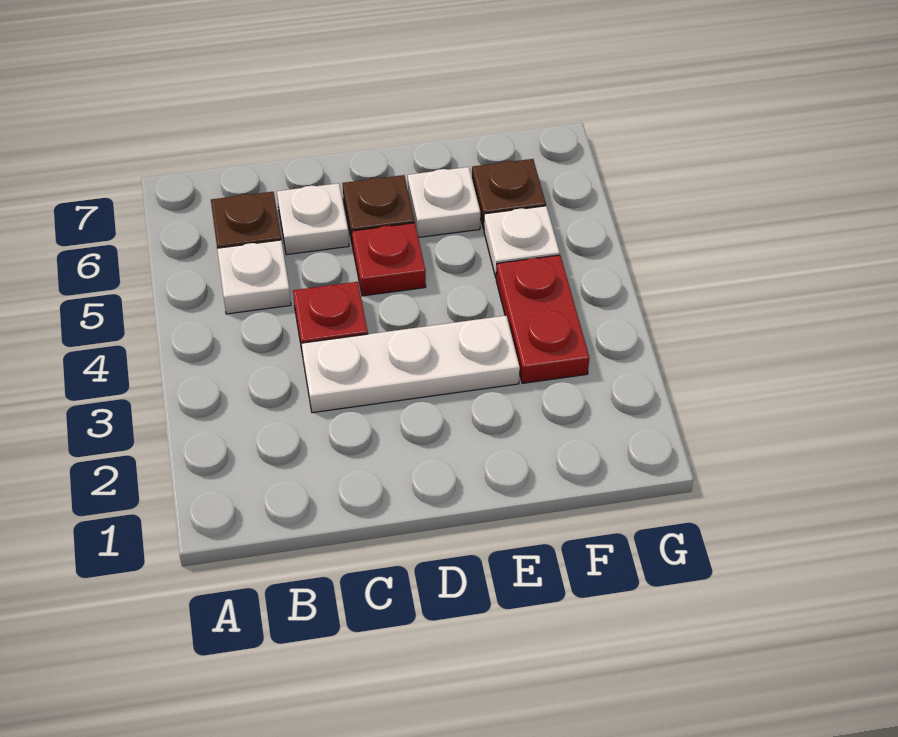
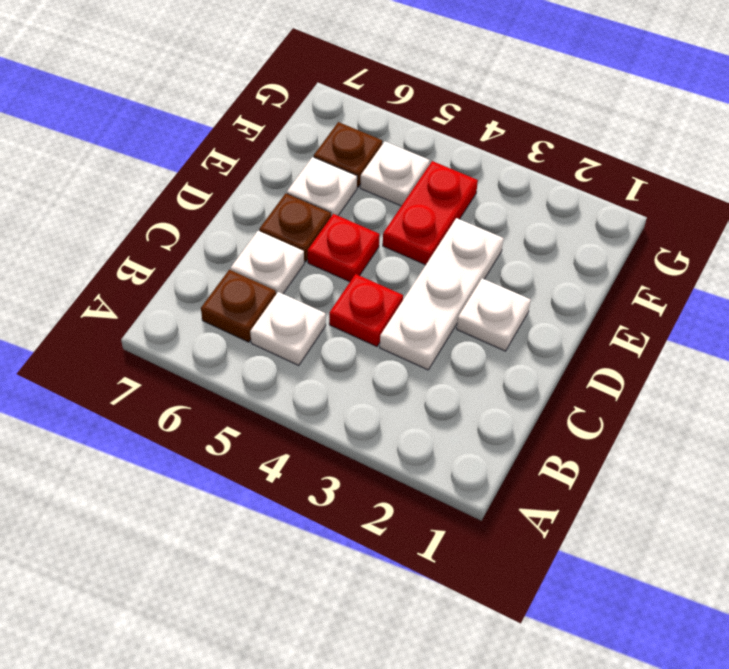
none -> white plate D2 level 1
red plate F3:F4 level 1 -> red plate E4:F4 level 1

